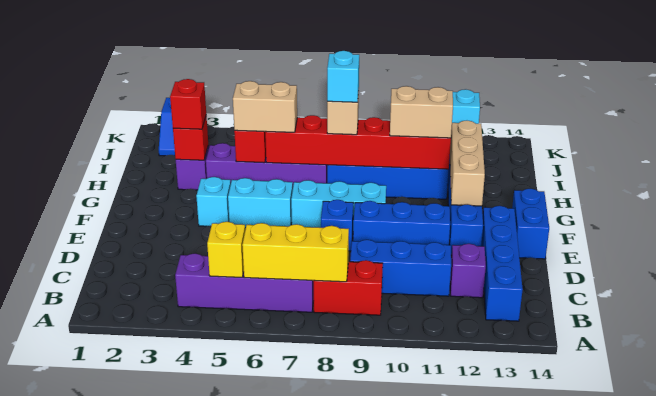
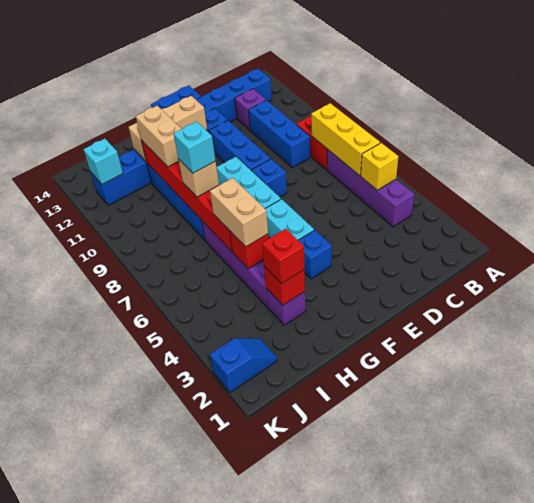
cyan brick F4 level 1 -> blue brick F4 level 1

